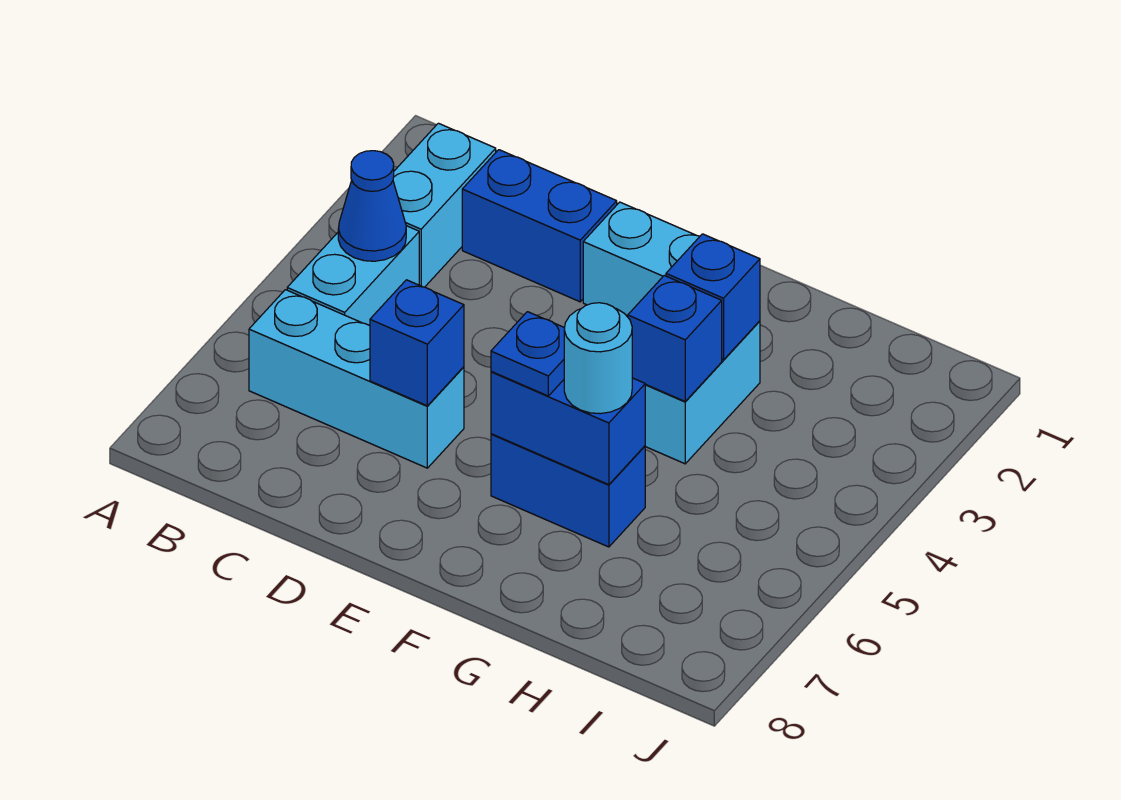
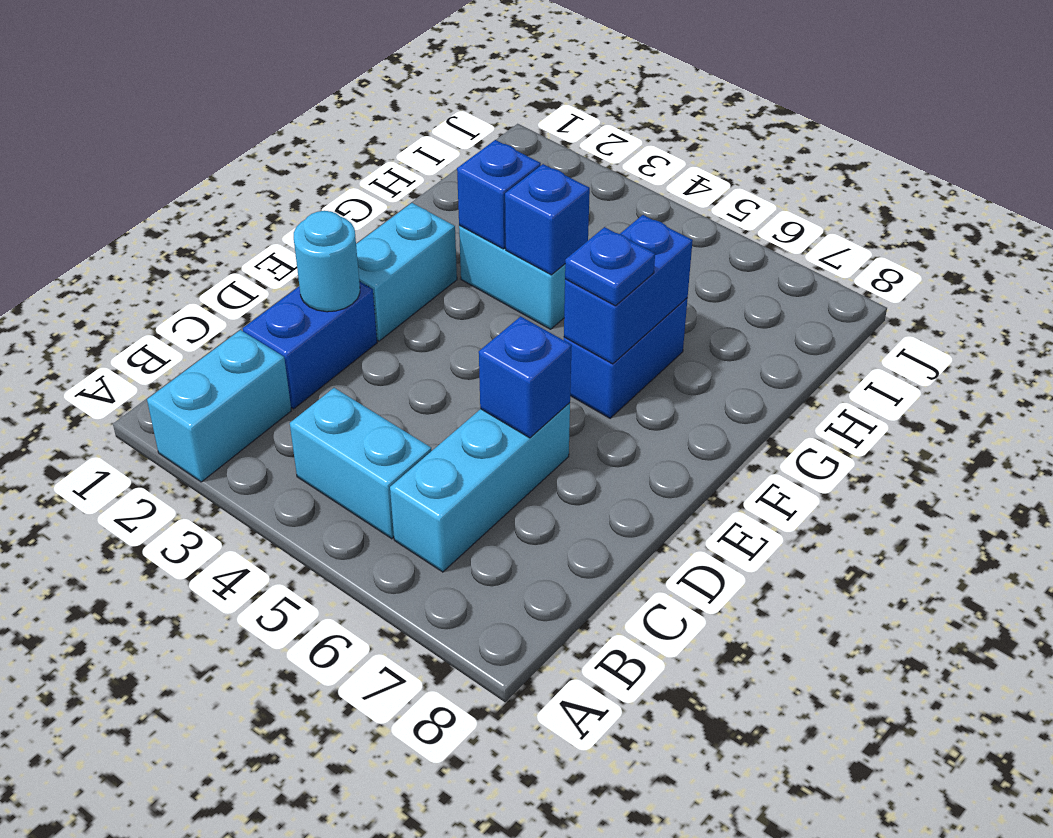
cyan brick B2:B3 level 1 -> cyan brick A2:B2 level 1
blue cone B4 level 2 -> none
cyan round brick G6 level 3 -> cyan round brick D2 level 2

